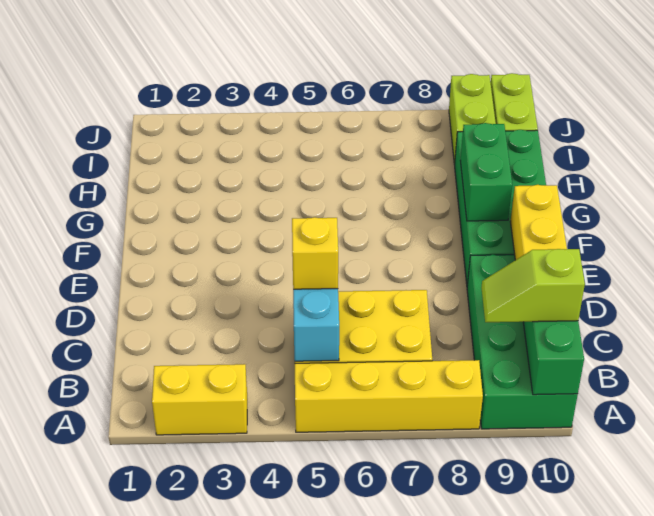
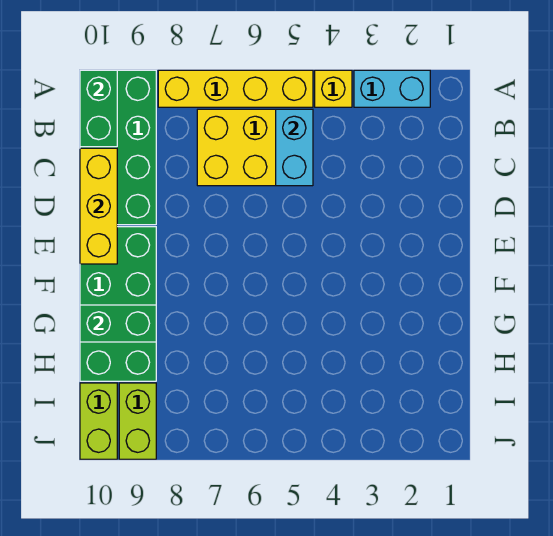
yellow brick A2:A3 level 1 -> cyan brick A2:A3 level 1
lime slope B9:B10 level 3 top 10 -> none
yellow brick C5 level 3 -> yellow brick A4 level 1
green brick F9:G9 level 2 -> green brick G9:G10 level 2

